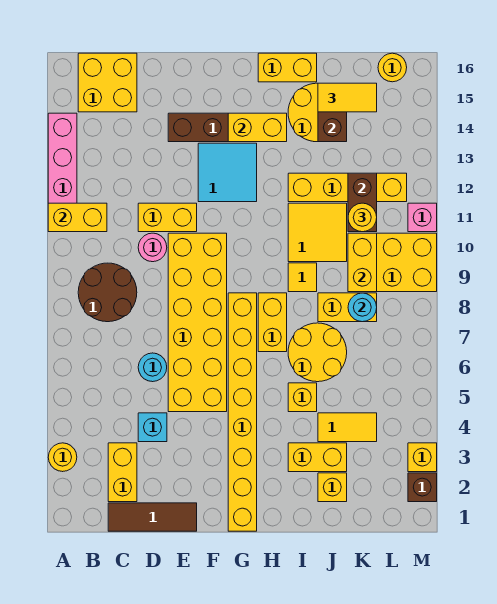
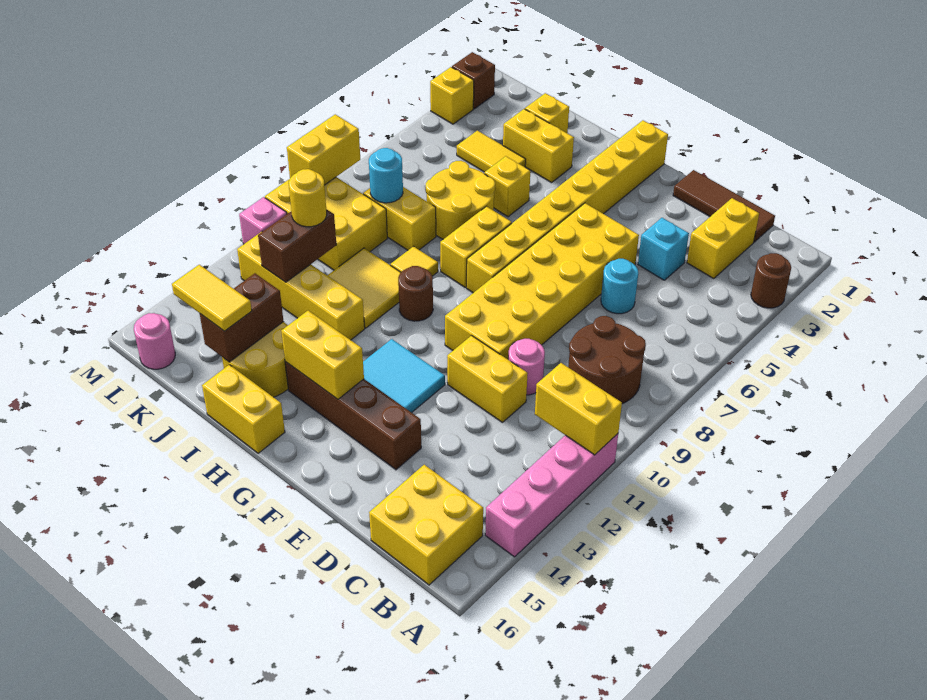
yellow round brick A3 level 1 -> brown round brick A3 level 1
none -> brown round brick H10 level 1
yellow brick K9:K10 level 2 -> yellow brick M8:M9 level 2
yellow round brick L16 level 1 -> pink round brick L16 level 1

